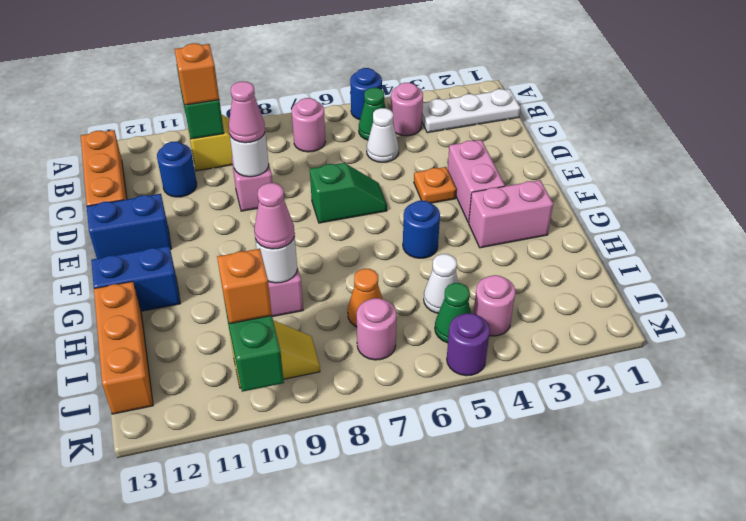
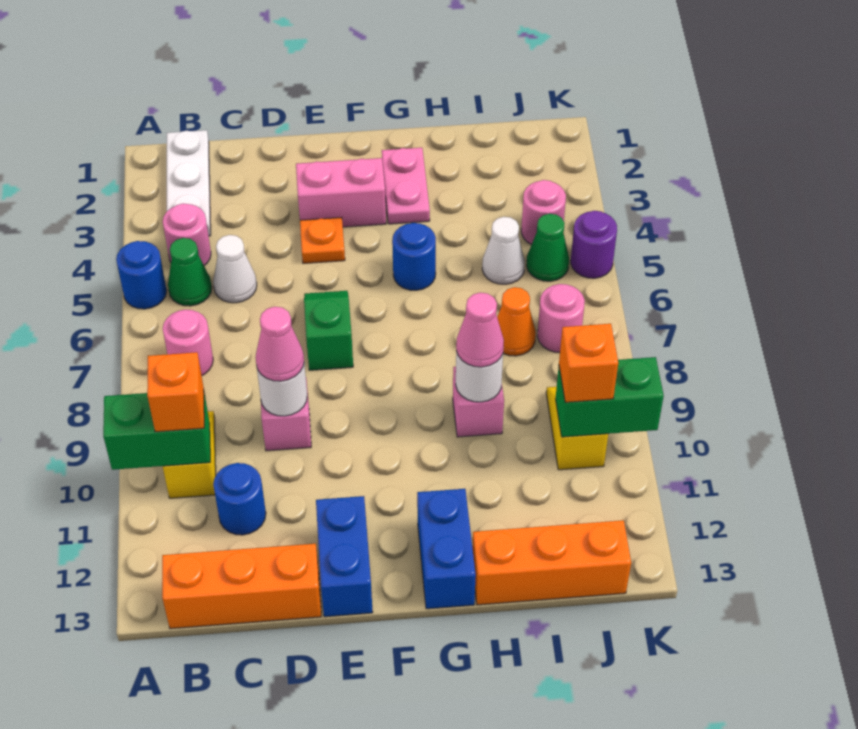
pink brick G2:G3 level 1 -> pink plate G2:G3 level 1

